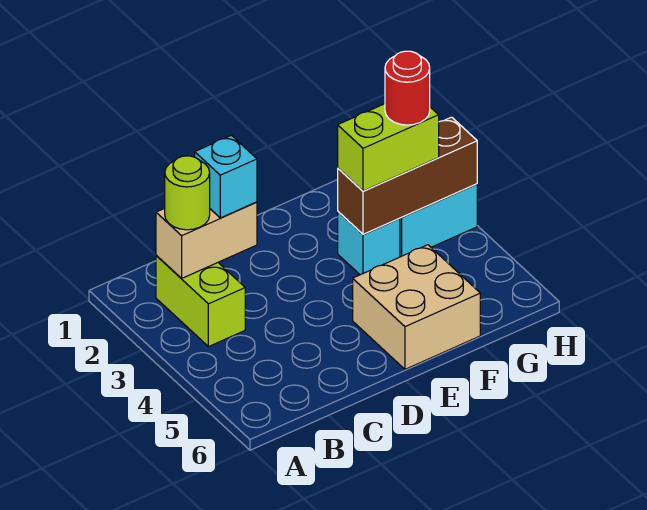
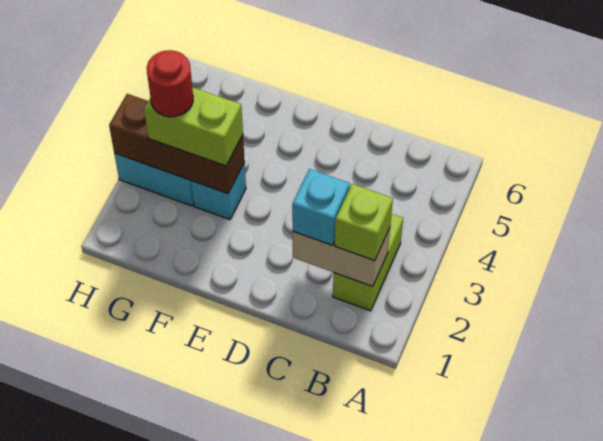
lime round brick B2 level 3 -> lime brick B2 level 3
tan brick E5:F6 level 1 -> none

